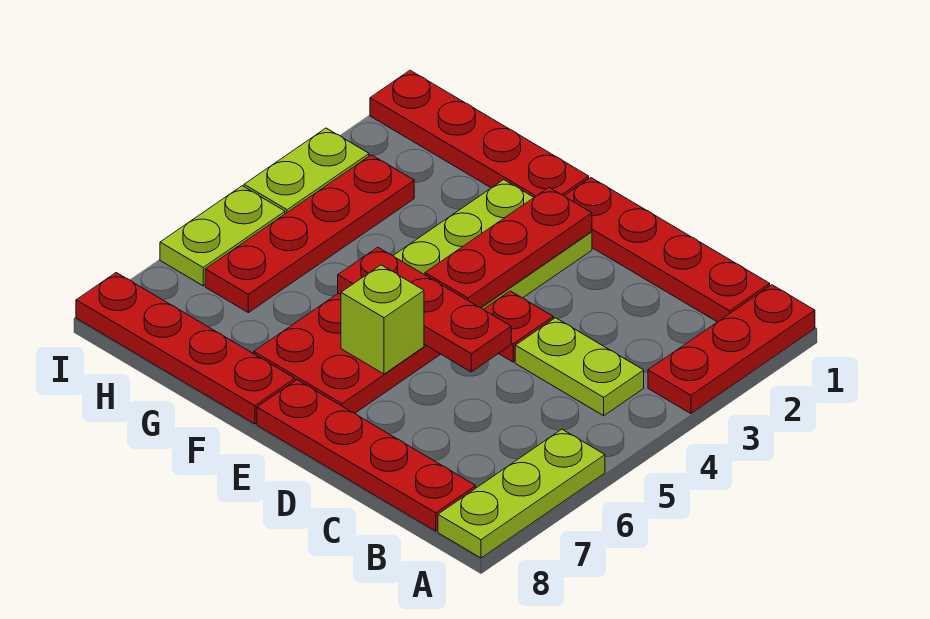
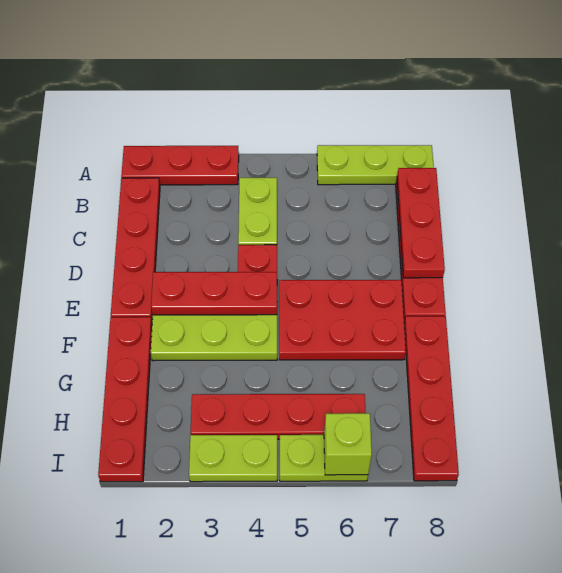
red plate D5:F5 level 2 -> red plate B8:D8 level 2
lime brick E6 level 2 -> lime brick I6 level 2

